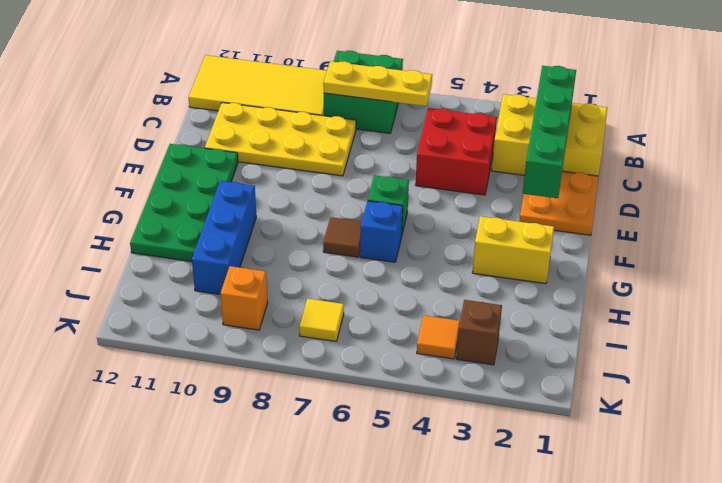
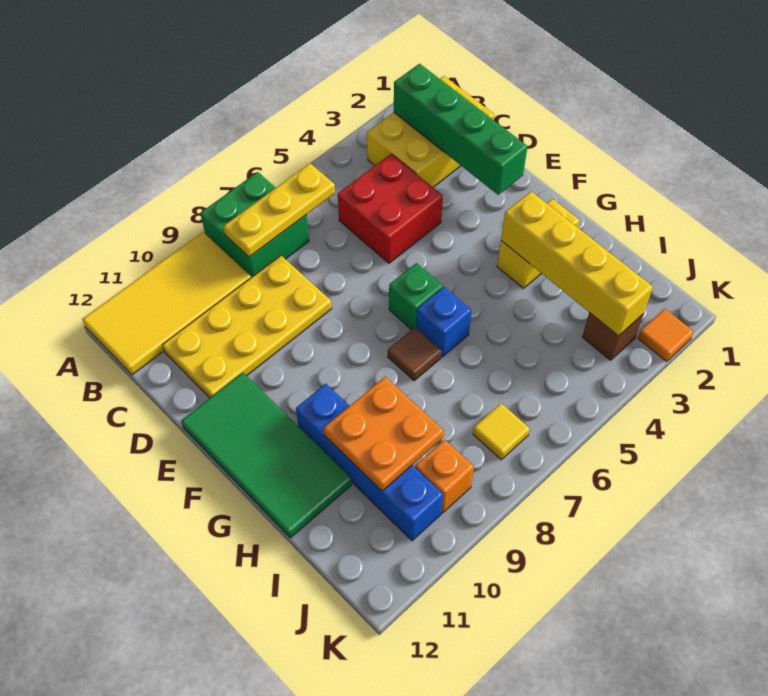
orange plate D1:E2 level 1 -> orange plate H9:I10 level 2
green plate E11:H12 level 1 -> green tile E11:H12 level 1
none -> yellow brick G3:J3 level 2
blue brick G10:I10 level 1 -> blue brick G10:J10 level 1
orange tile J4 level 1 -> orange tile K2 level 1

